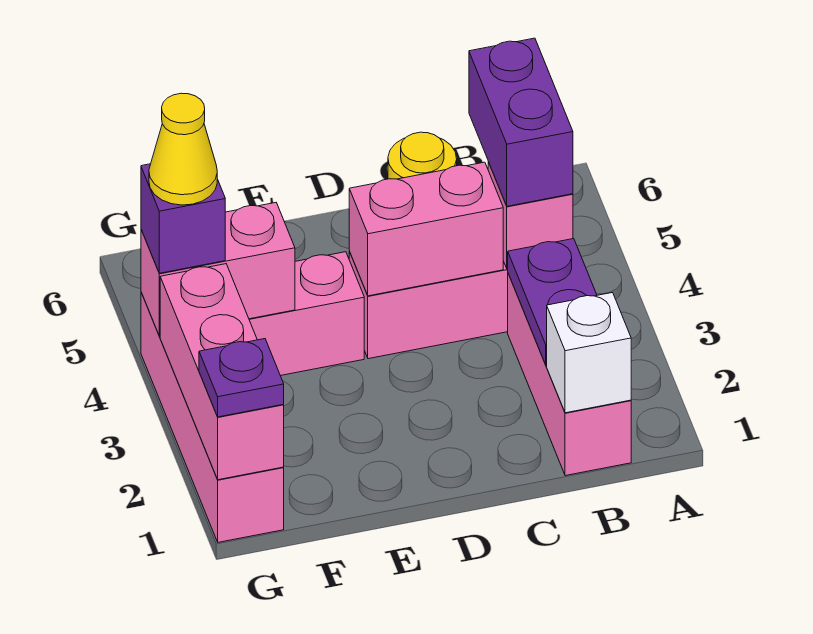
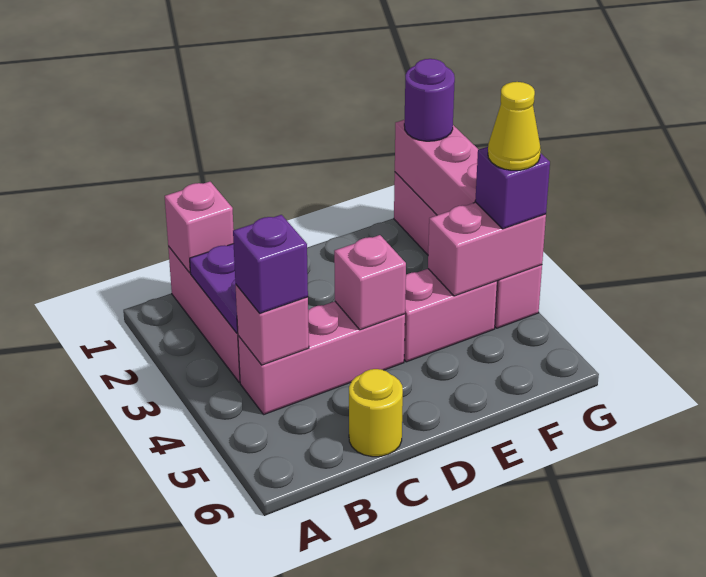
white brick B1 level 2 -> pink brick B1 level 2
purple brick B4:B5 level 3 -> purple brick B4 level 3
pink brick C4:D4 level 2 -> pink brick D4 level 2
purple plate G1 level 3 -> purple round brick G1 level 3

